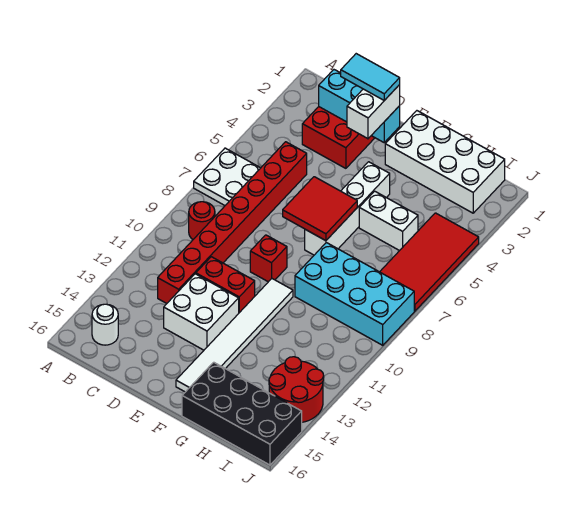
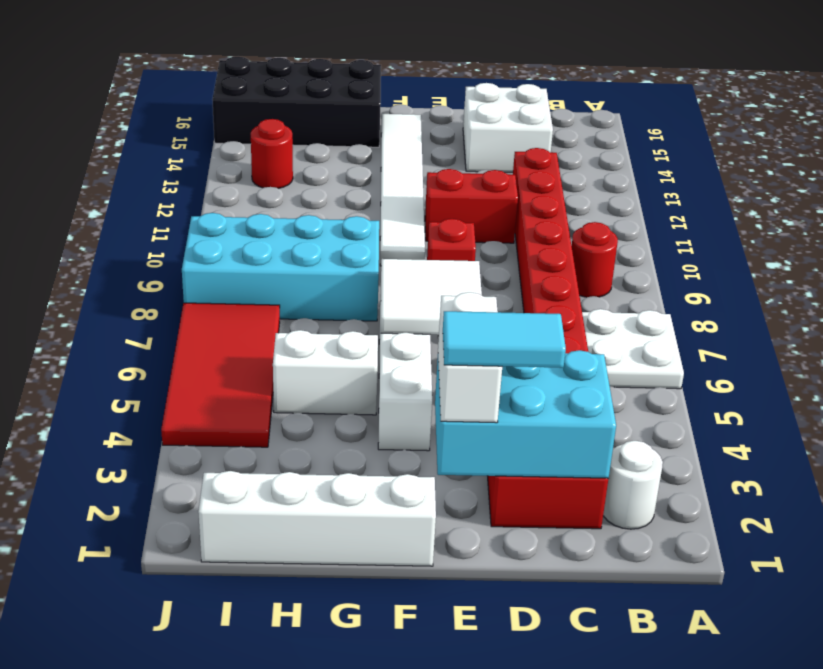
white round brick B15 level 1 -> white round brick B2 level 1
cyan brick C2:E2 level 2 -> cyan brick C2:E3 level 2
white brick D12:E13 level 1 -> white brick C14:D15 level 1
red tile E6:F7 level 2 -> white tile E6:F7 level 2
white brick F1:I2 level 1 -> white brick F1:I1 level 1
red round brick I13:J14 level 1 -> red round brick I13 level 1

